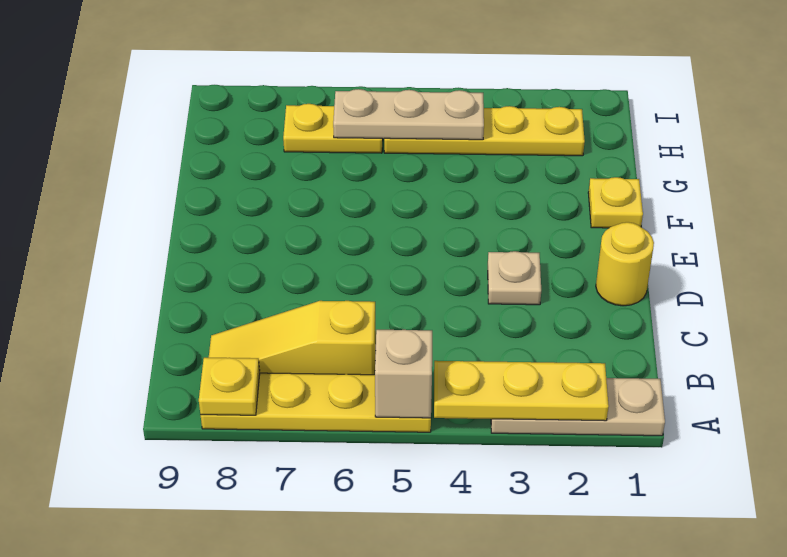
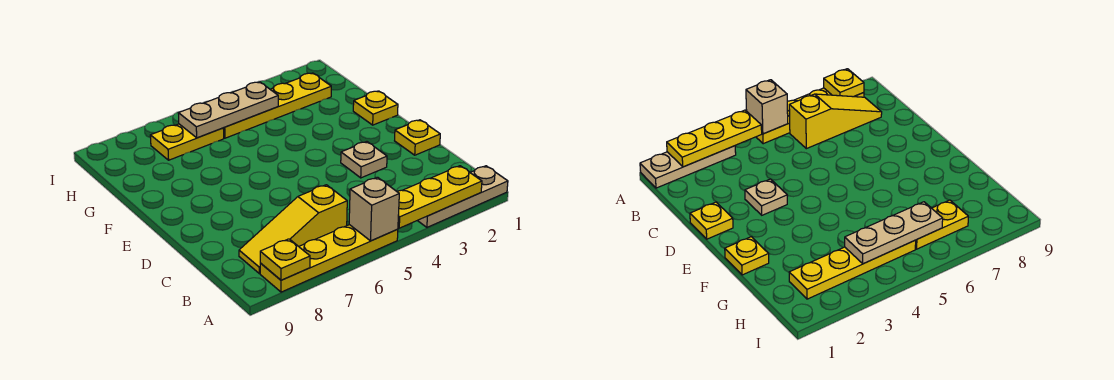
yellow round brick D1 level 1 -> yellow plate D1 level 1

